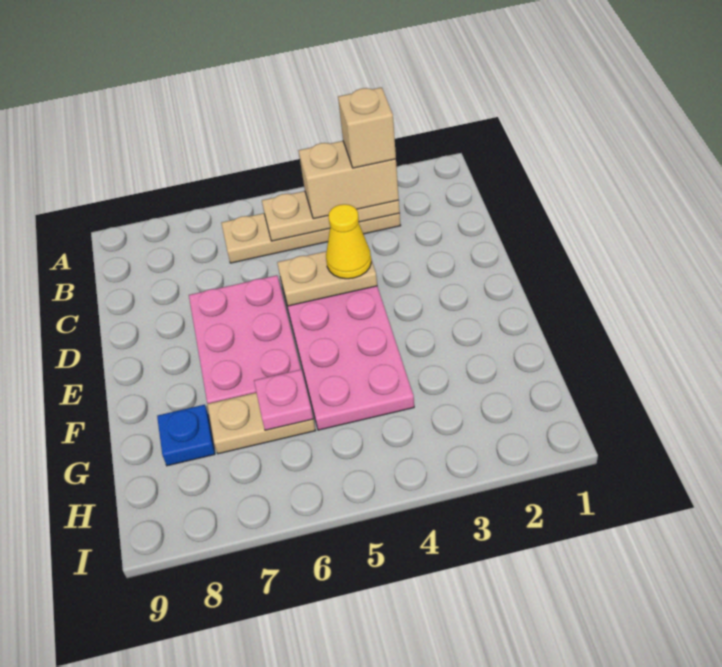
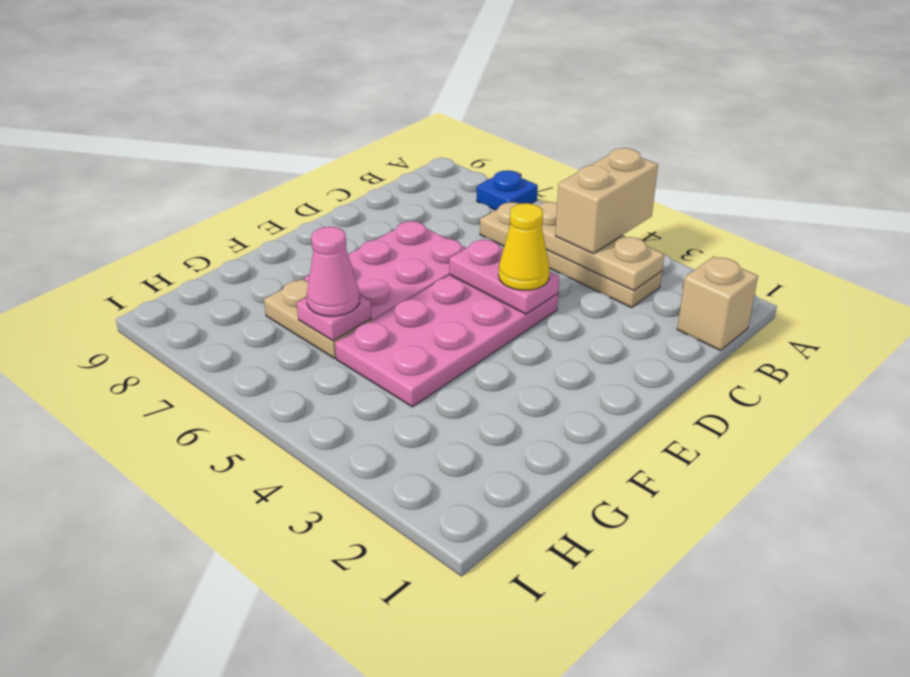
tan brick B3:B4 level 3 -> tan brick A4:B4 level 3
tan brick B3 level 4 -> tan brick B1 level 1
tan plate D4:D5 level 2 -> pink plate D4:D5 level 2
none -> pink cone G6 level 3
blue plate G8 level 1 -> blue plate A7 level 1

